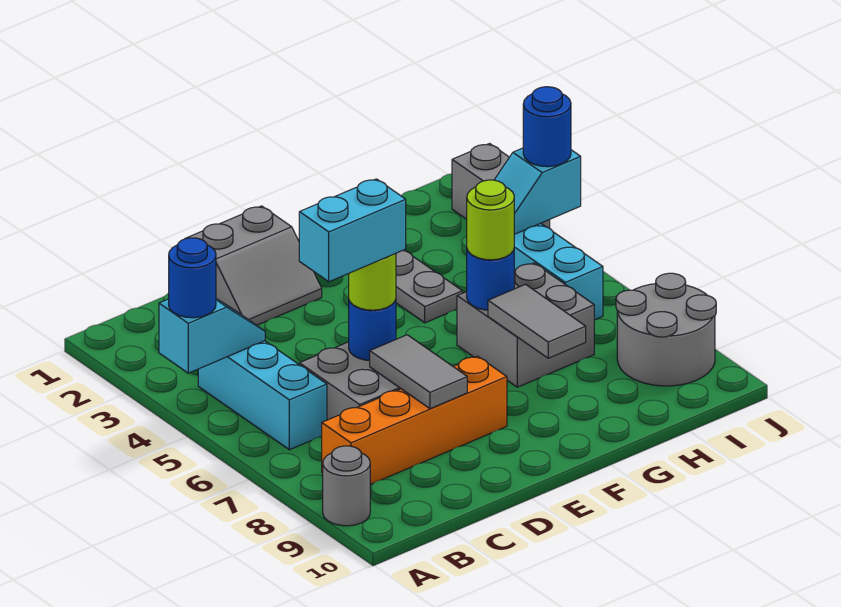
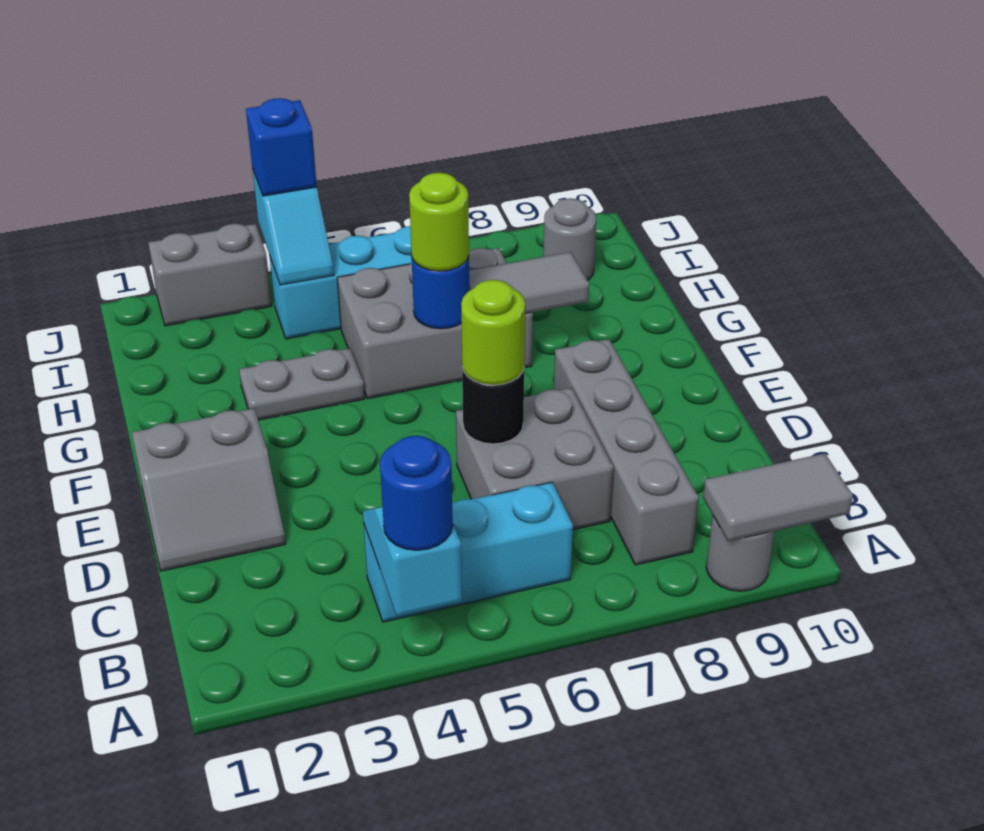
orange brick B8:E8 level 1 -> grey brick B8:E8 level 1
cyan brick C6:D6 level 4 -> none
grey slope D1:E2 level 1 top 1 -> grey slope D1:E2 level 1 top E
blue round brick D6 level 2 -> black round brick D6 level 2
grey tile D7:D8 level 2 -> grey tile A9:A10 level 2
grey brick G6:H7 level 1 -> grey brick G5:H7 level 1
grey round brick I8:J9 level 1 -> grey round brick I9 level 1
blue round brick J4 level 3 -> blue brick J4 level 3

